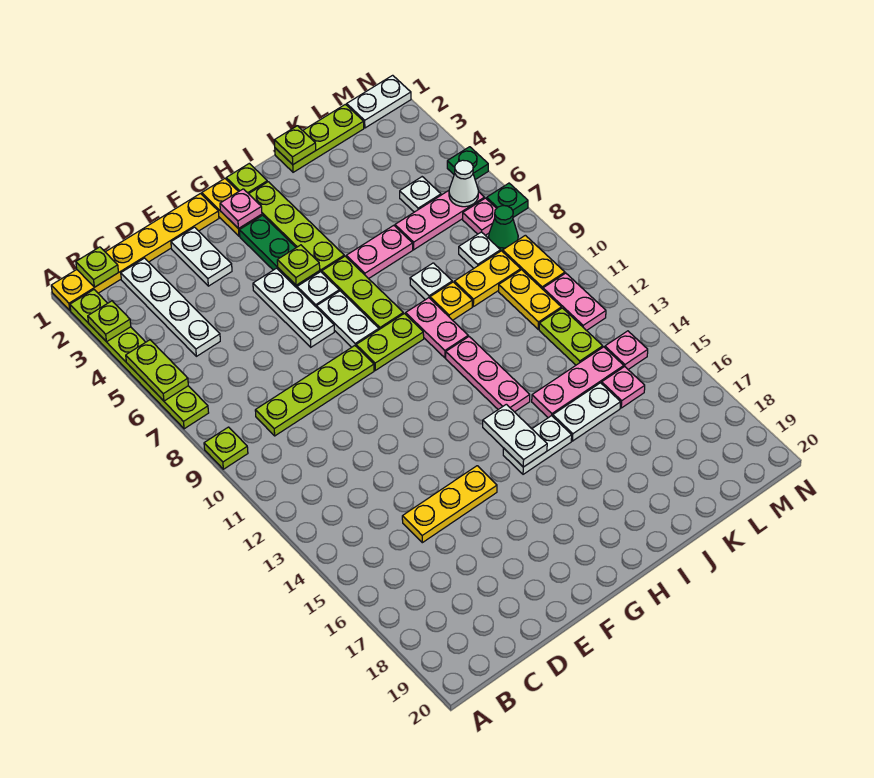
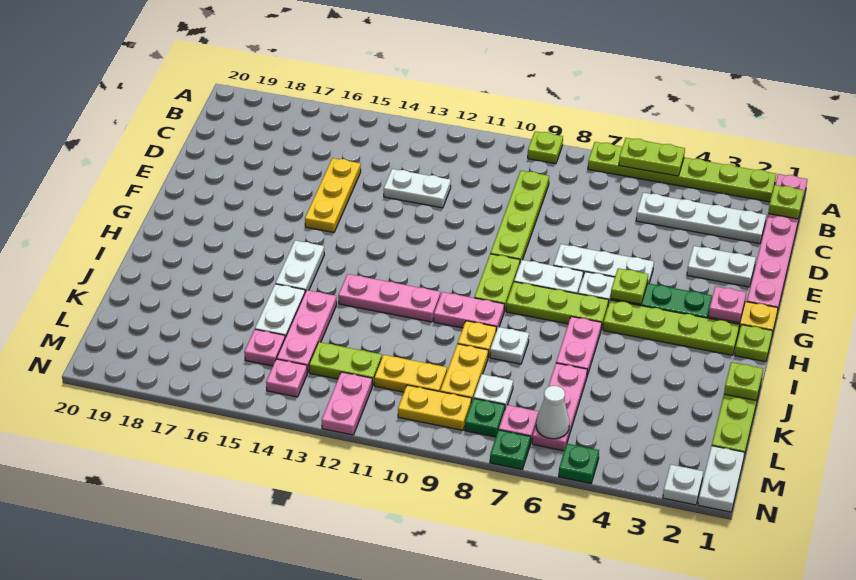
yellow plate A1:F1 level 1 -> pink plate A1:F1 level 1
lime plate A3 level 2 -> none
white plate H14:H15 level 2 -> white plate D12:D13 level 1
white plate L5 level 1 -> white plate N2 level 1
green cone M8 level 1 -> green plate M8 level 1
pink plate M11:M12 level 1 -> pink plate M12:N12 level 1

